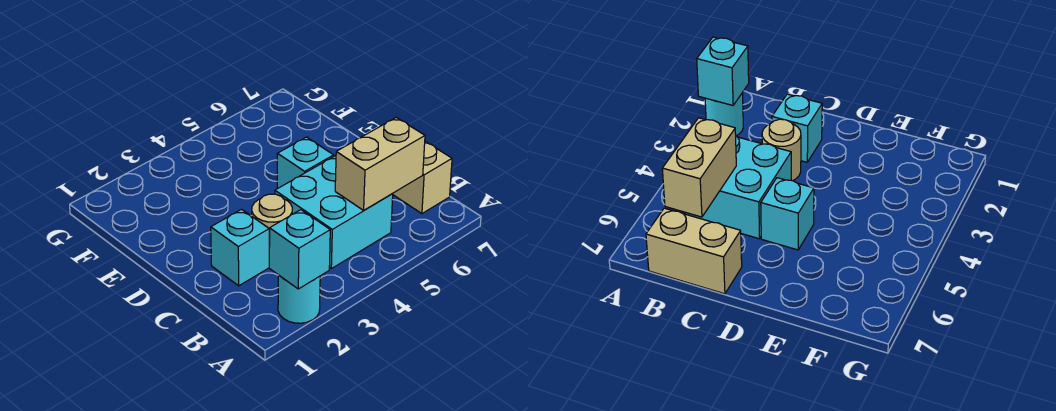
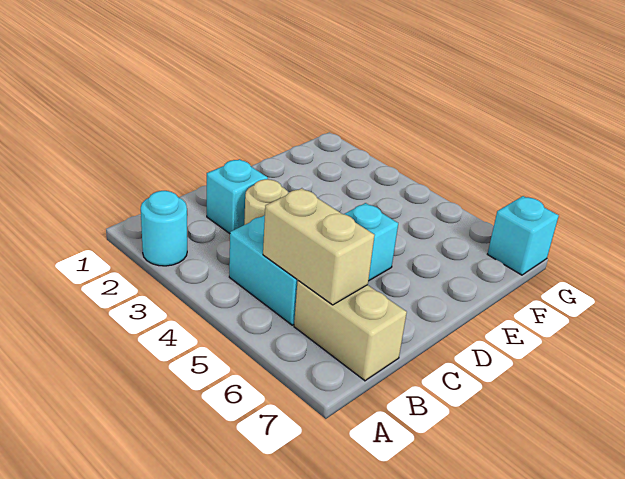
cyan brick A2 level 2 -> cyan brick G7 level 1
tan brick B7:C7 level 1 -> tan brick B6:B7 level 1

